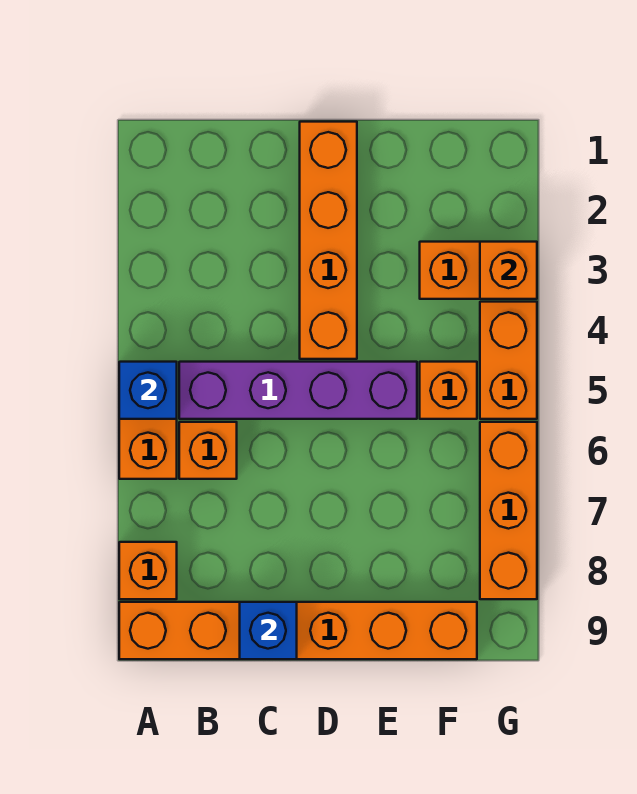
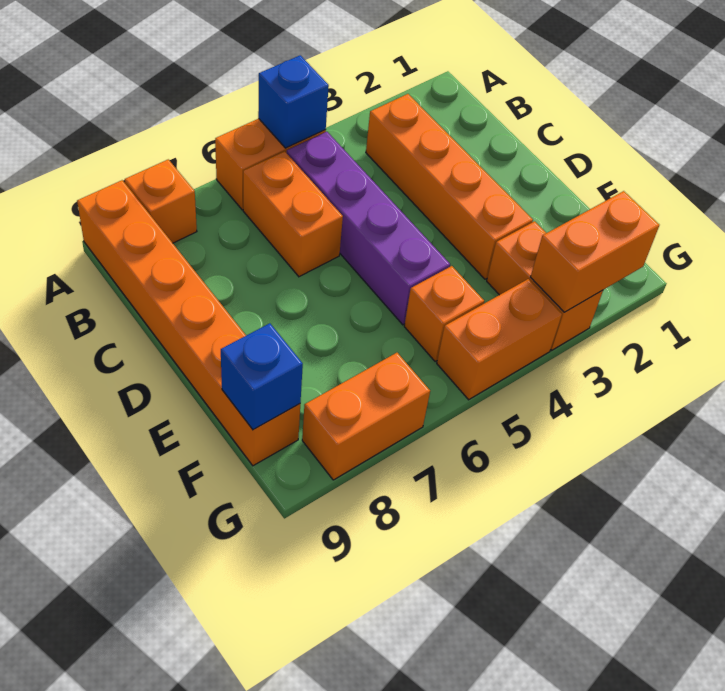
orange brick B6 level 1 -> orange brick B6:C6 level 1
blue brick C9 level 2 -> blue brick F9 level 2
orange brick D1:D4 level 1 -> orange brick B3:E3 level 1
orange brick G3 level 2 -> orange brick G2:G3 level 2
orange brick G6:G8 level 1 -> orange brick G7:G8 level 1

